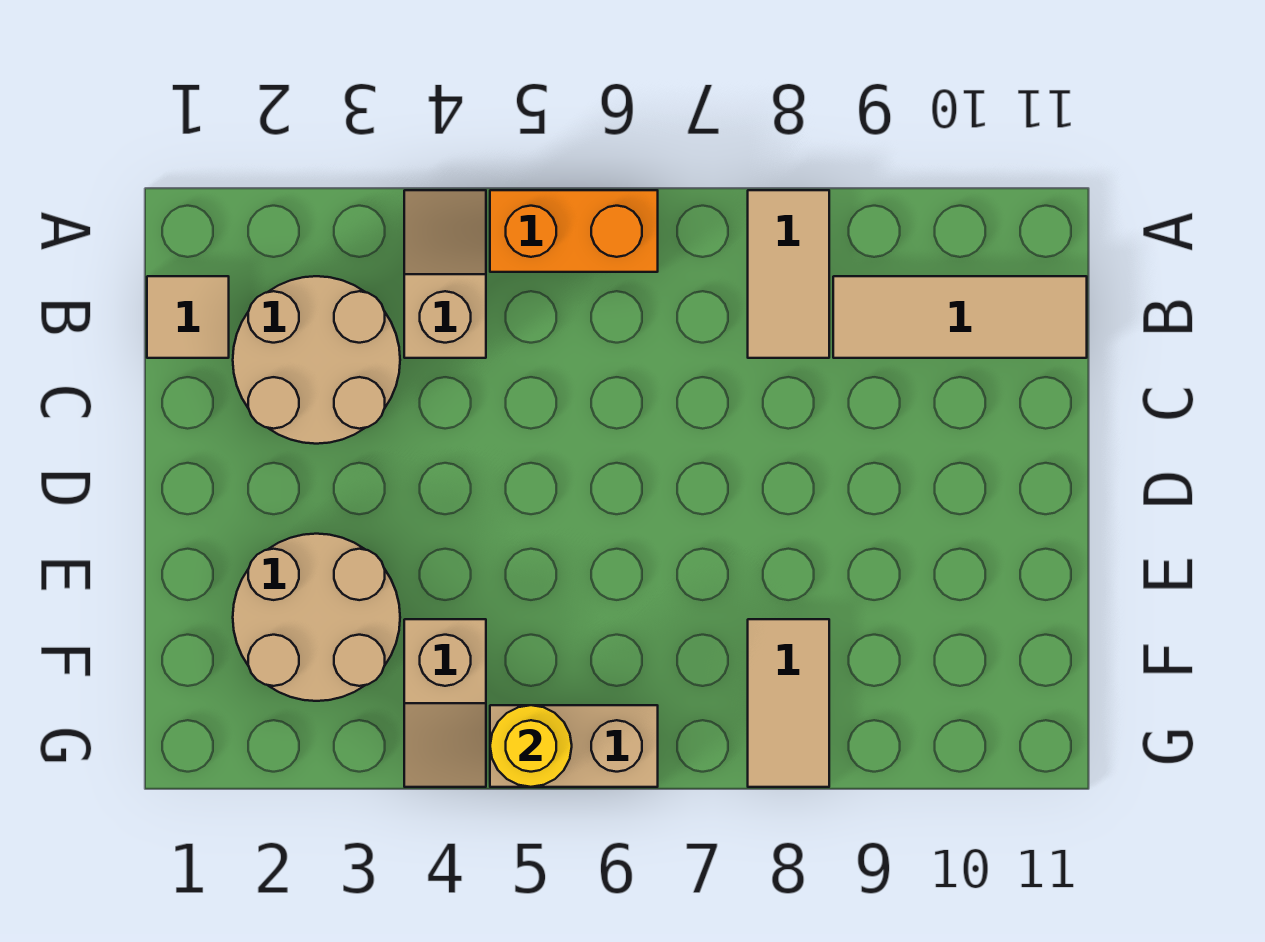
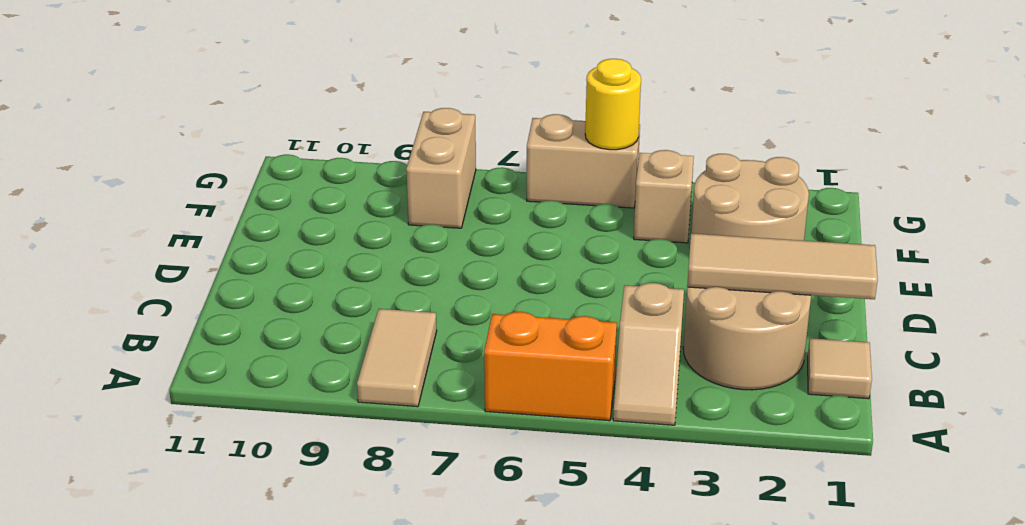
tan tile B9:B11 level 1 -> tan tile C1:C3 level 2
tan tile F8:G8 level 1 -> tan brick F8:G8 level 1

